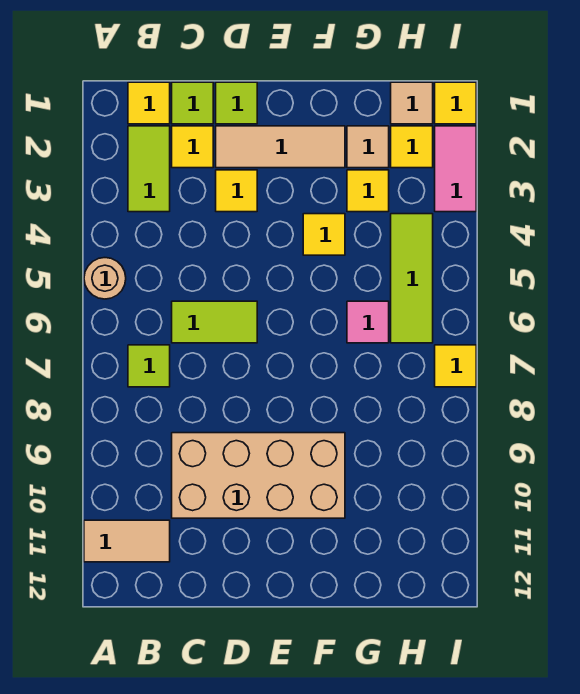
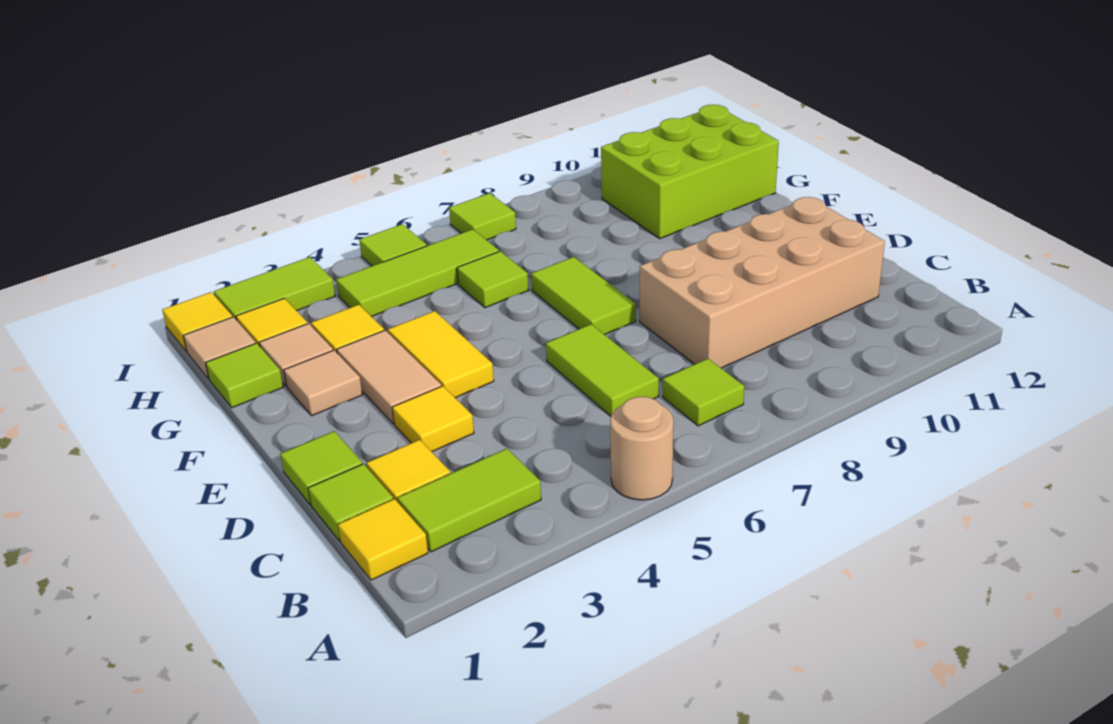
tan tile A11:B11 level 1 -> tan tile E3:F3 level 1
tan brick C9:F10 level 1 -> tan brick C8:D11 level 1
tan tile D2:F2 level 1 -> tan tile F2 level 1
none -> lime tile E7:F7 level 1
yellow tile F4 level 1 -> yellow tile E4:F4 level 1
none -> lime tile G1 level 1
pink tile G6 level 1 -> lime tile G6 level 1
none -> lime brick G10:H12 level 1
pink tile I2:I3 level 1 -> lime tile I2:I3 level 1
none -> lime tile I5 level 1
yellow tile I7 level 1 -> lime tile I7 level 1

